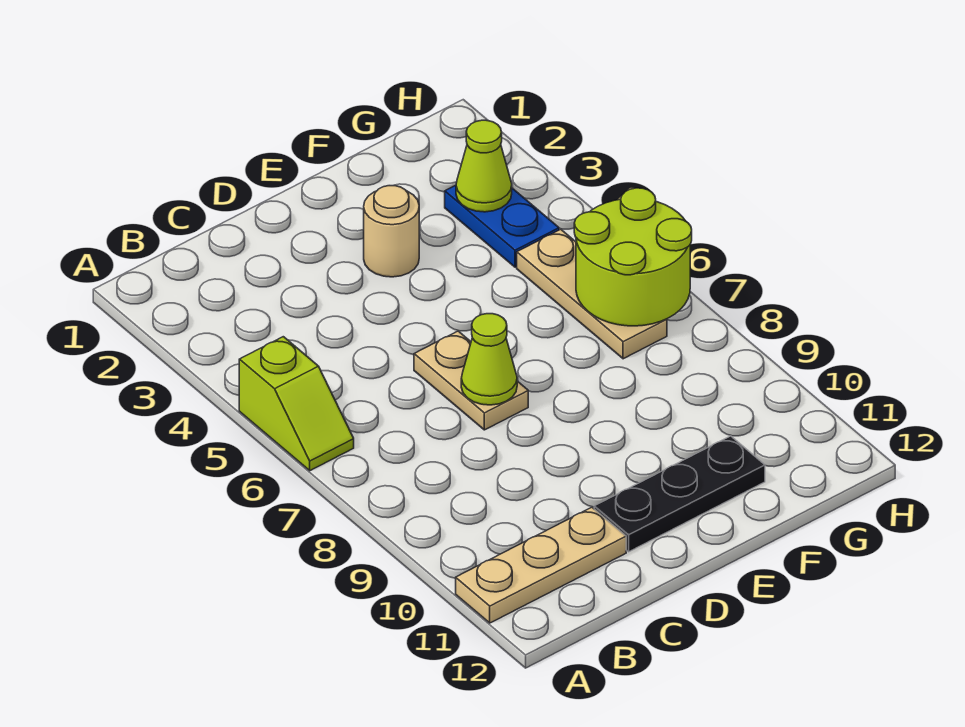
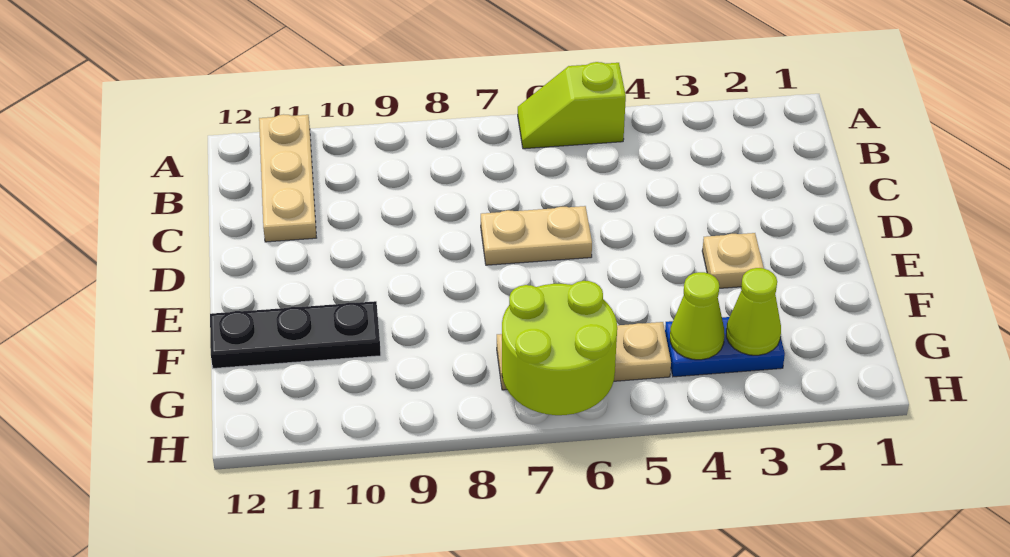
lime cone D7 level 2 -> lime cone G4 level 2
black plate D11:F11 level 1 -> black plate F10:F12 level 1
tan round brick E3 level 1 -> tan plate E3 level 1

